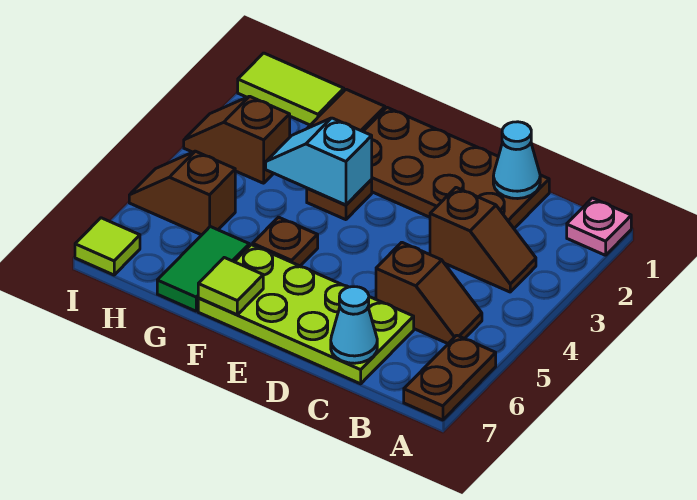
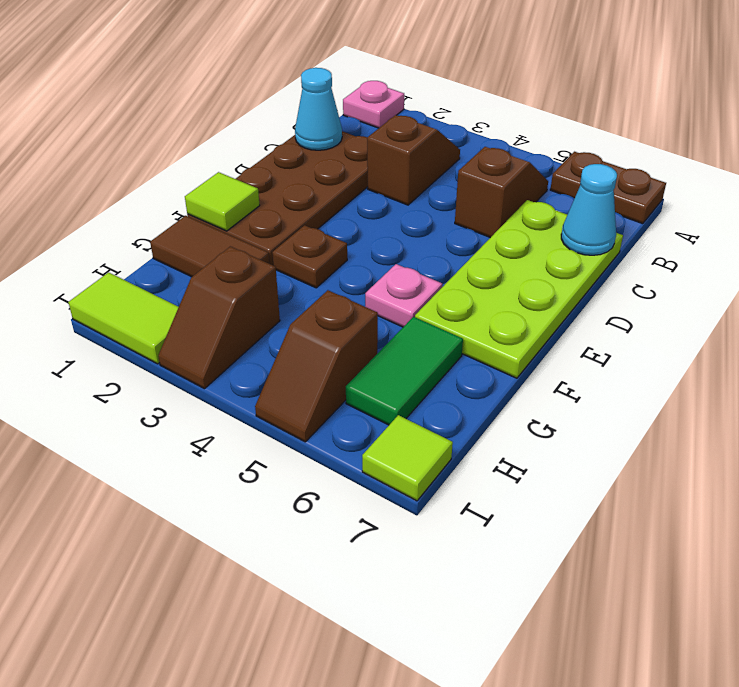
cyan slope F3:G3 level 2 top F -> none
brown plate F5 level 1 -> pink plate F5 level 1
lime tile F7 level 2 -> lime tile F1 level 2
green tile G6:G7 level 1 -> green tile G6:H6 level 1
lime tile H1:I1 level 1 -> lime tile I1:I2 level 1

